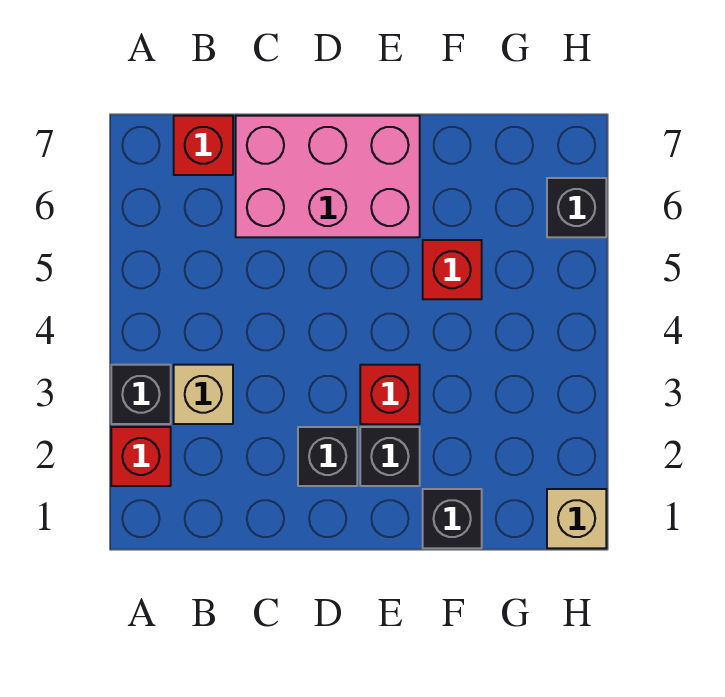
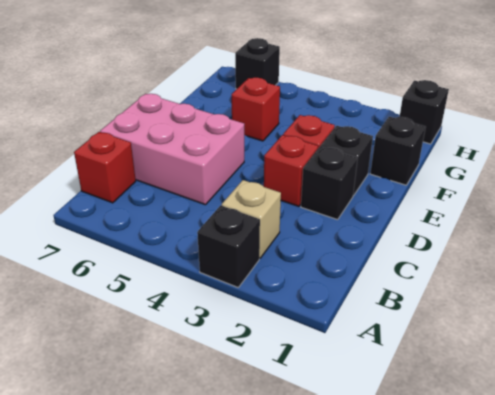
red brick A2 level 1 -> red brick D3 level 1
pink brick C6:E7 level 1 -> pink brick C5:D7 level 1
tan brick H1 level 1 -> black brick H1 level 1

